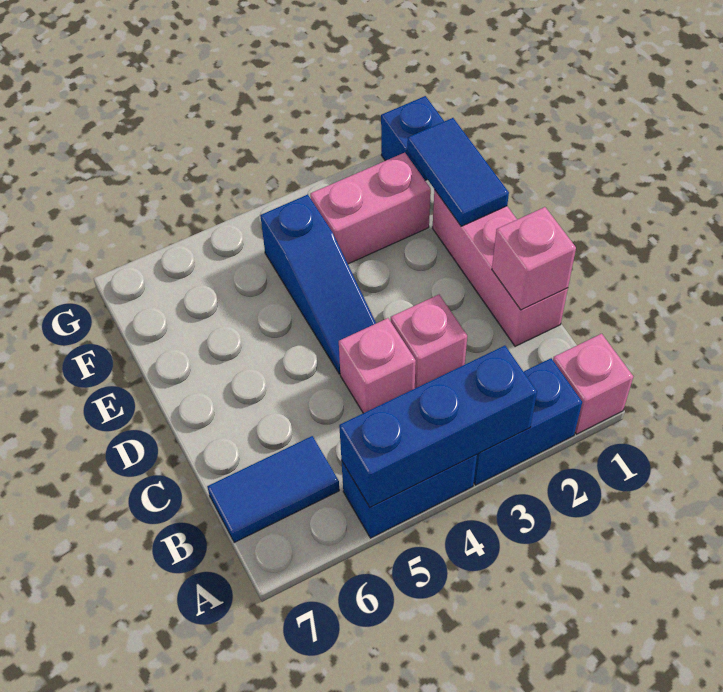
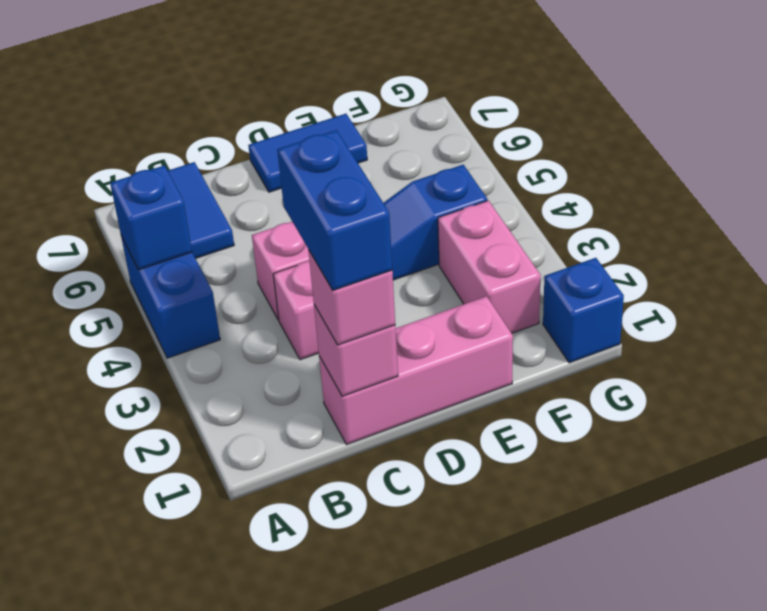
pink brick A1 level 1 -> pink brick C1 level 3
blue brick A2:A3 level 1 -> blue brick C1:C2 level 4
blue brick A3:A5 level 2 -> blue brick A5 level 2
blue tile E1:F1 level 2 -> blue tile D7:E7 level 1

